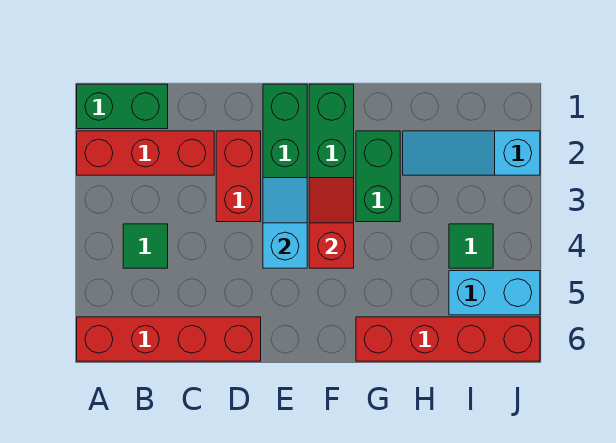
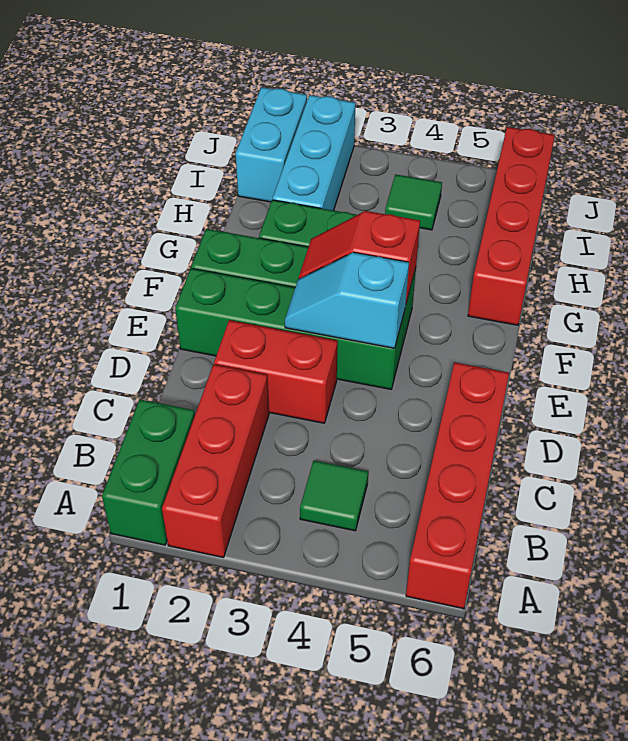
cyan slope H2:J2 level 1 top J -> cyan brick H2:J2 level 1
cyan brick I5:J5 level 1 -> cyan brick I1:J1 level 1

